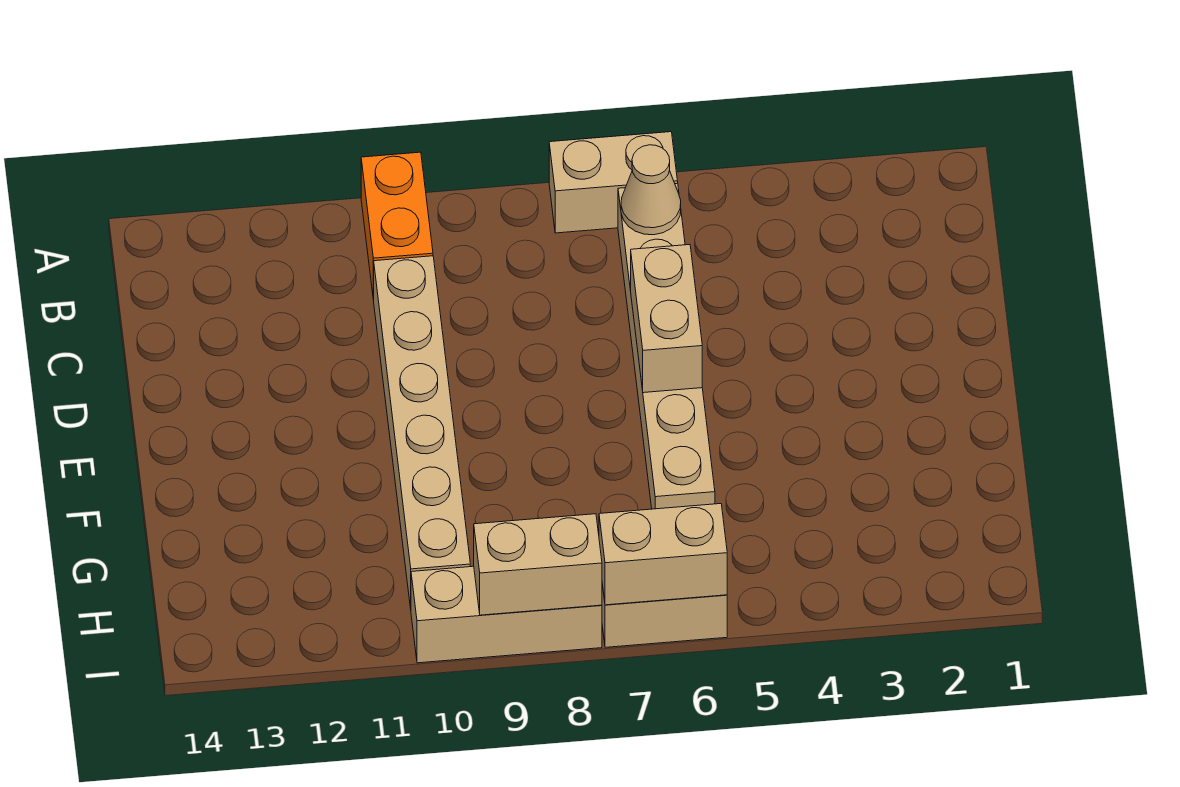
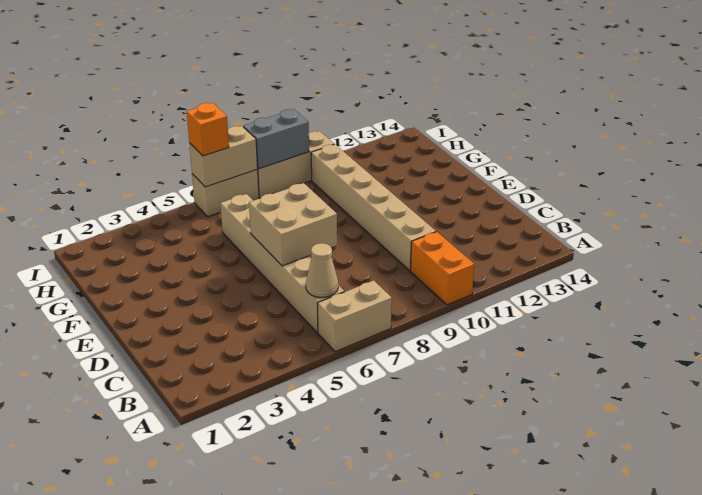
tan brick D6:E6 level 2 -> tan brick D6:E7 level 2
none -> orange brick I6 level 3
tan brick I8:I9 level 2 -> grey brick I8:I9 level 2

